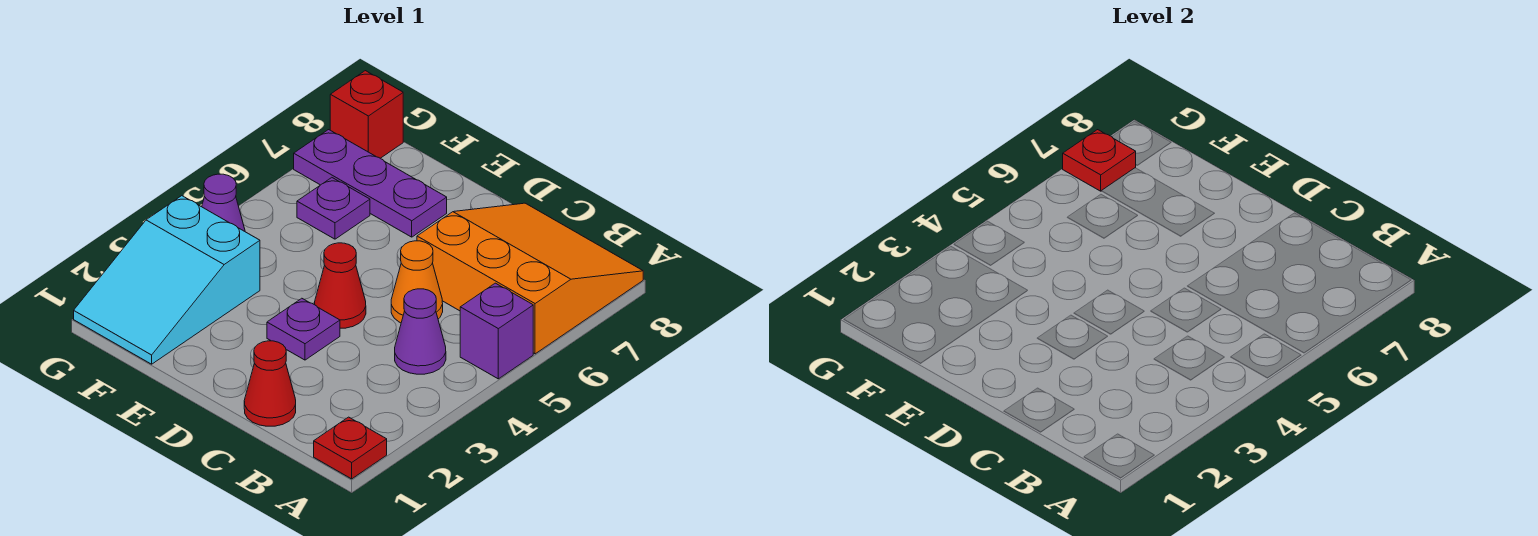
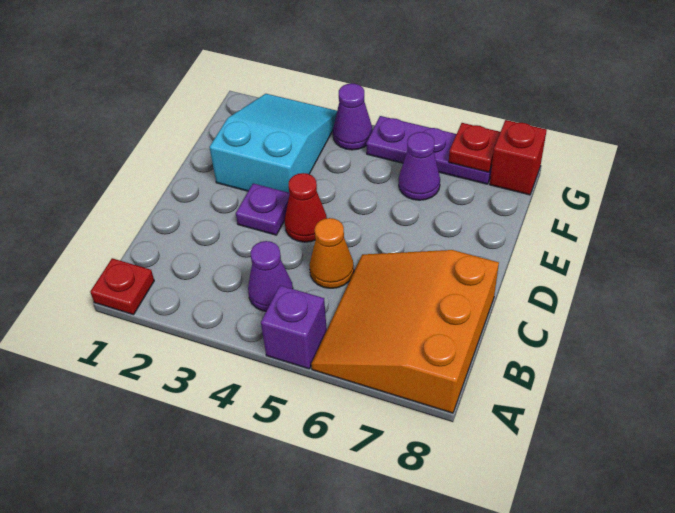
orange slope A6:C8 level 1 top 6 -> orange slope A6:C8 level 1 top 8
red cone C1 level 1 -> none
purple plate E7:G7 level 1 -> purple plate G5:G7 level 1
cyan slope F1:G3 level 1 top 3 -> cyan slope E2:G3 level 1 top E
purple plate F6 level 1 -> purple cone F6 level 1

